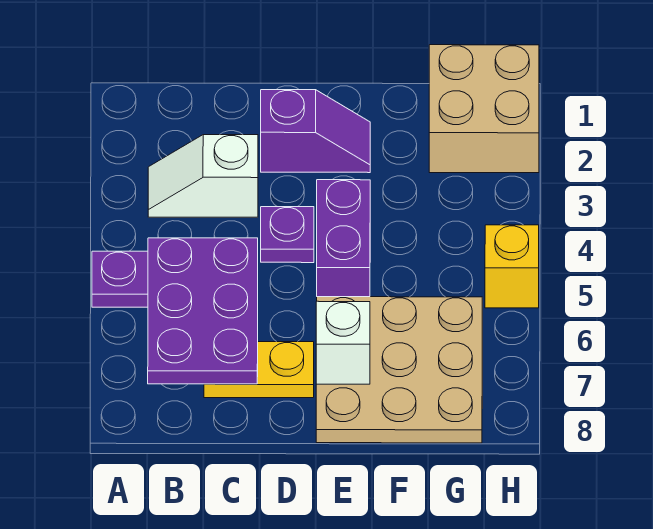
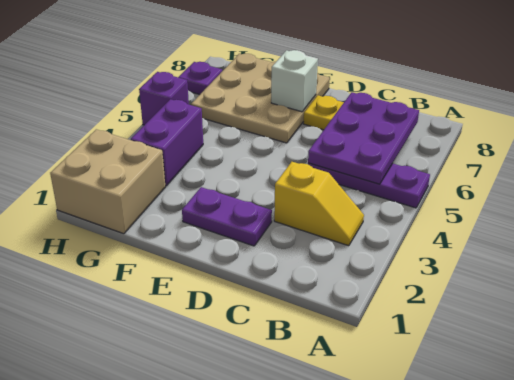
white slope B3:C3 level 1 top C -> yellow slope B3:C3 level 1 top C
purple slope D2:E2 level 1 top D -> purple plate D2:E2 level 1
purple plate D4 level 1 -> purple plate H7 level 1
purple brick E4:E5 level 1 -> purple brick G3:G4 level 1
yellow brick H5 level 1 -> purple brick H5 level 1

